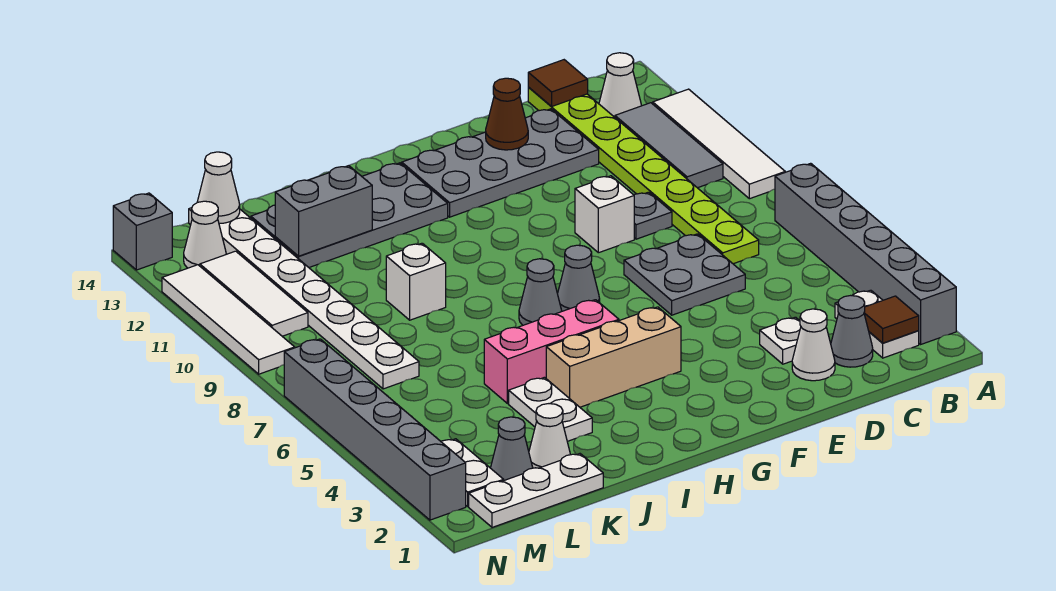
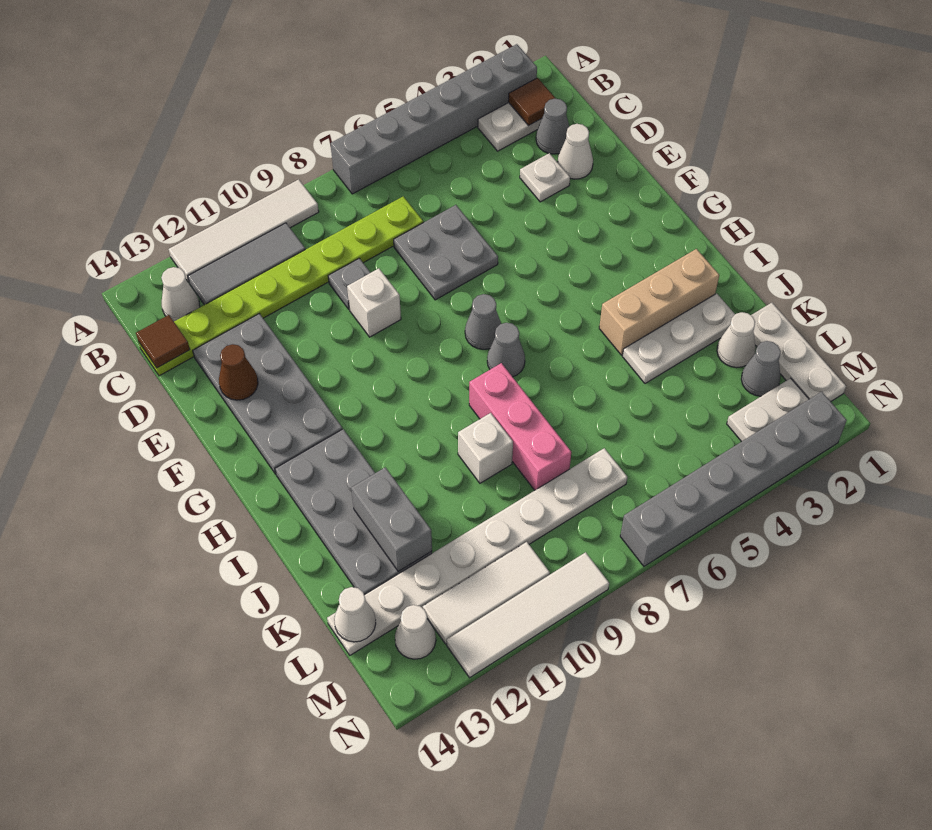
tan brick G4:I4 level 1 -> tan brick I2:I4 level 1
pink brick H5:J5 level 1 -> pink brick I8:K8 level 1
white plate J3:J4 level 1 -> white plate J2:J4 level 1
grey brick N14 level 1 -> none

